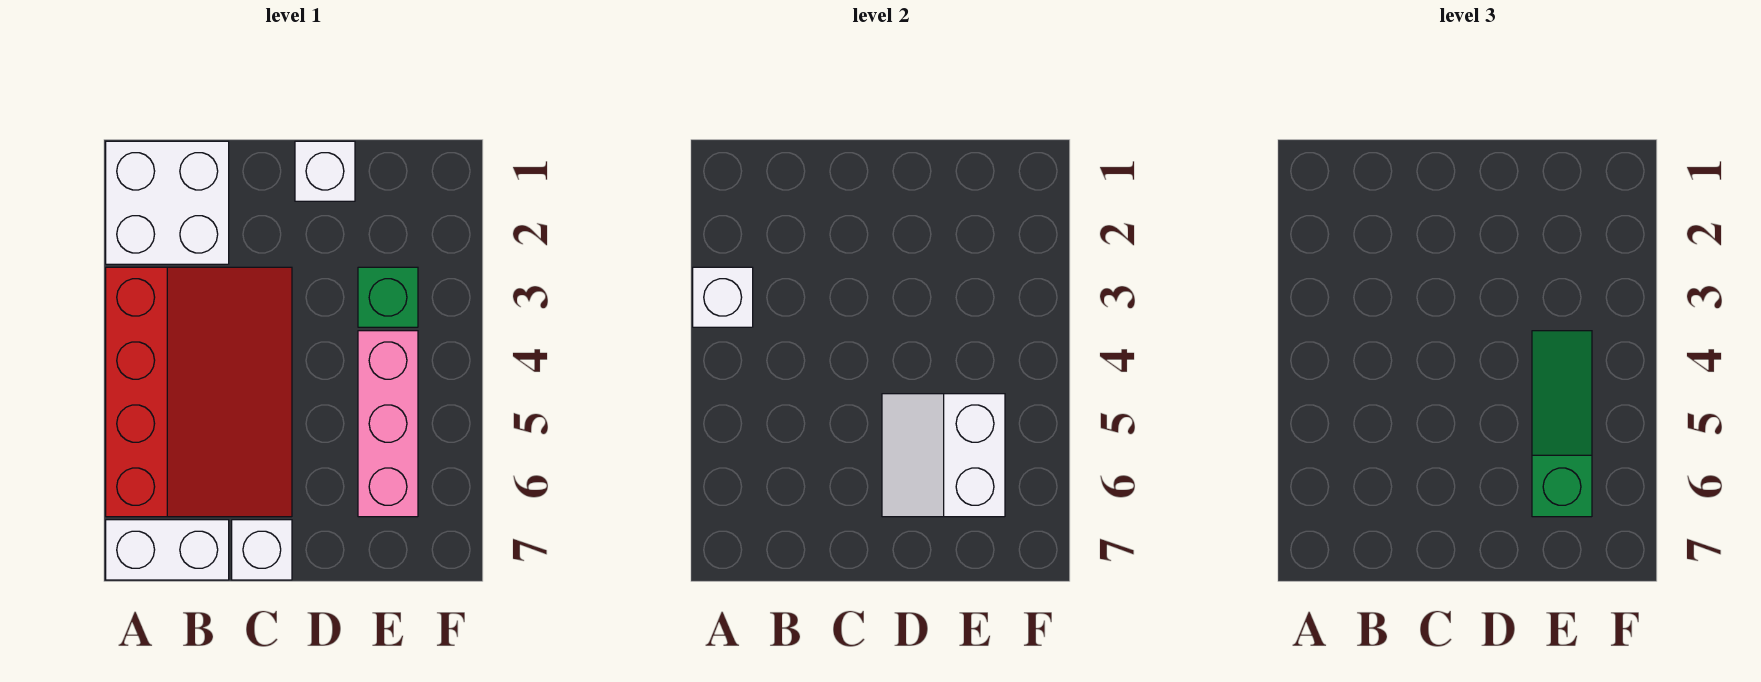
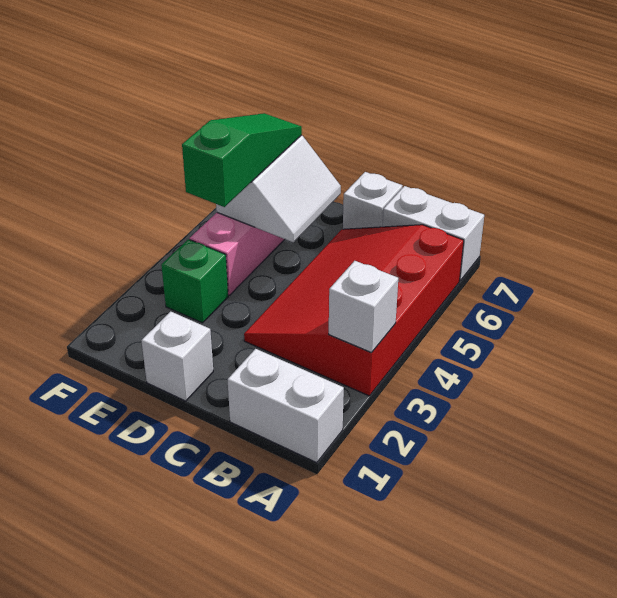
white brick A1:B2 level 1 -> white brick A1:B1 level 1
green slope E4:E6 level 3 top 6 -> green slope E4:E6 level 3 top 4

